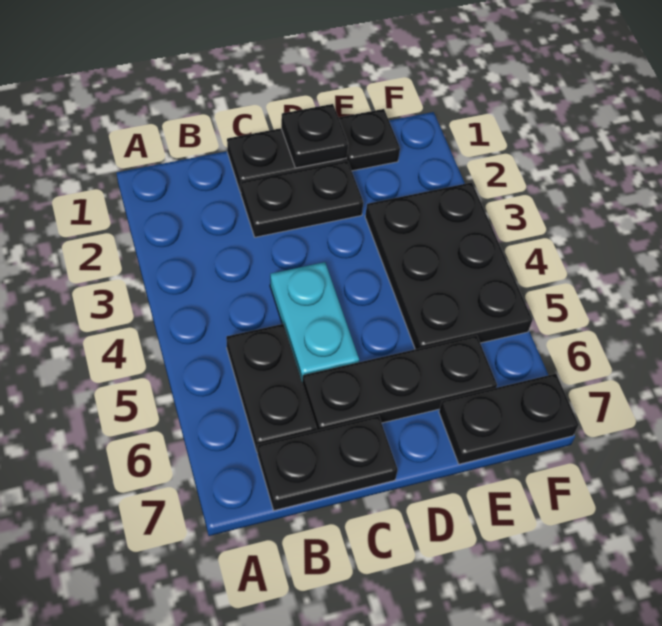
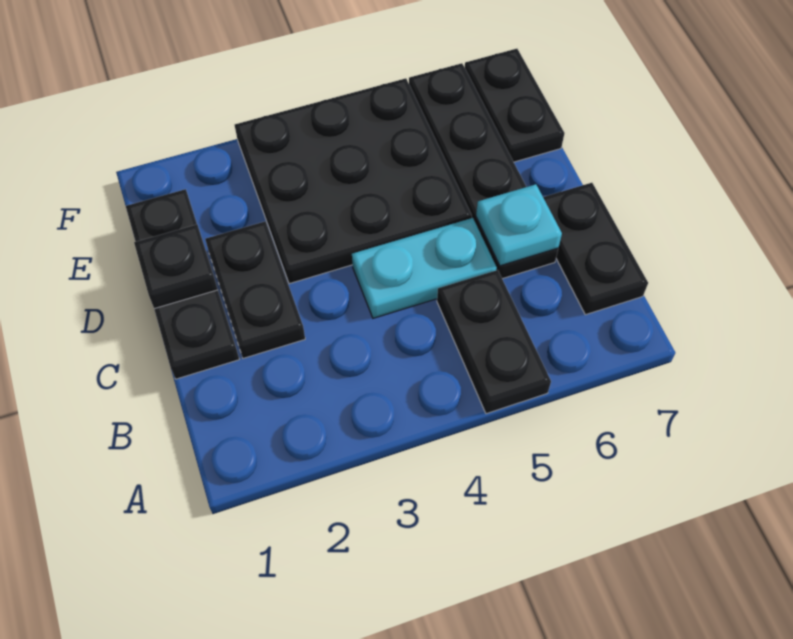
black plate B5:B6 level 1 -> black plate A5:B5 level 1
black plate C6:E6 level 1 -> black plate C6:F6 level 1
none -> cyan plate C6 level 2
black plate E3:F5 level 1 -> black plate D3:F5 level 1

